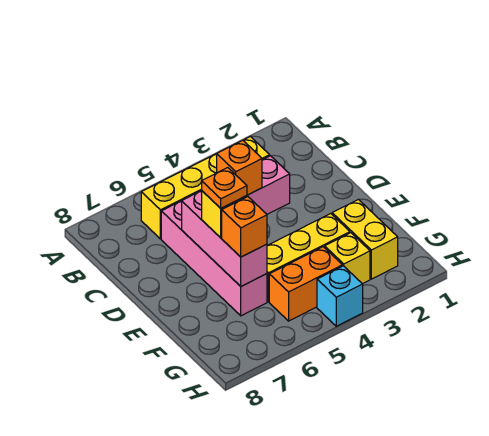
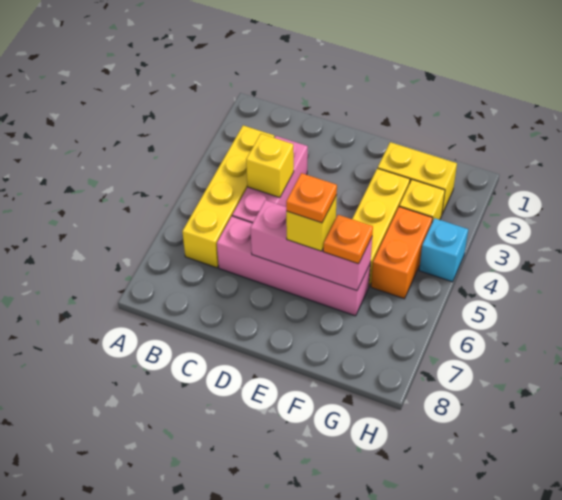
orange brick C4 level 2 -> yellow brick C4 level 2
orange brick F6 level 3 -> orange plate F6 level 3

